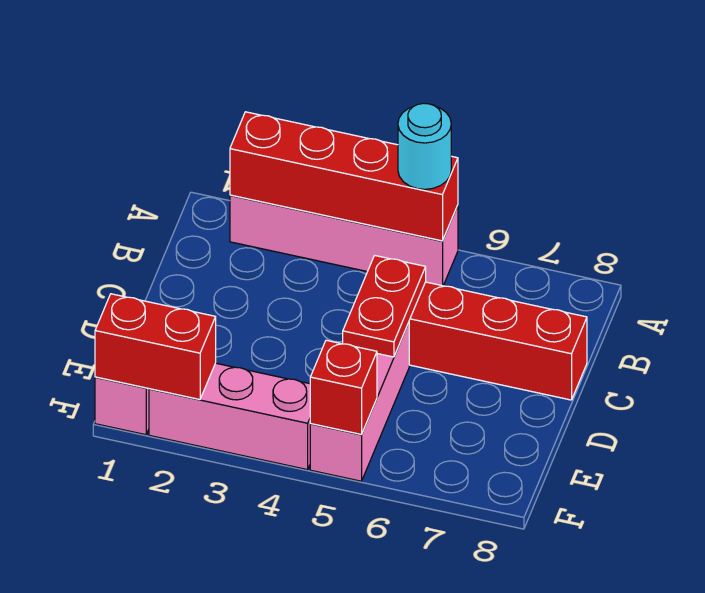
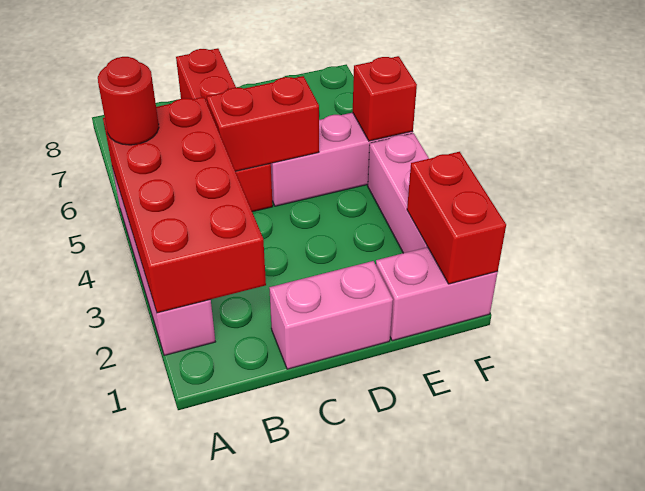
red brick A2:A5 level 2 -> red brick A2:B5 level 2
cyan round brick A5 level 3 -> red round brick A5 level 3
none -> pink brick C1:D1 level 1
red plate C5:D5 level 2 -> red brick C5:D5 level 2

